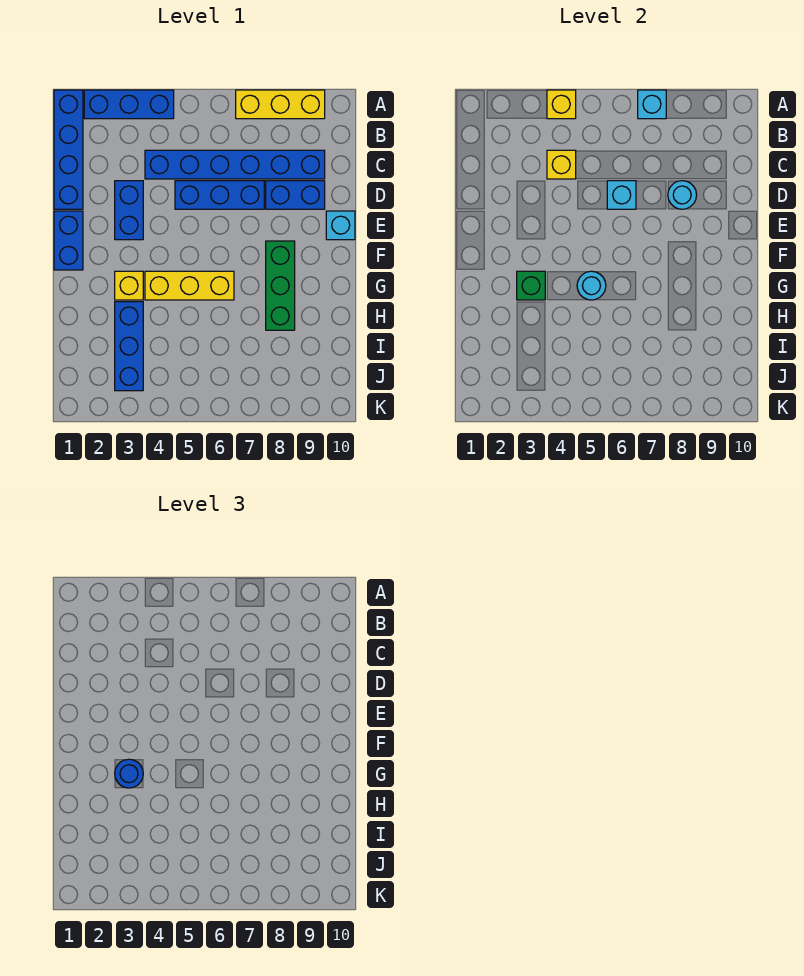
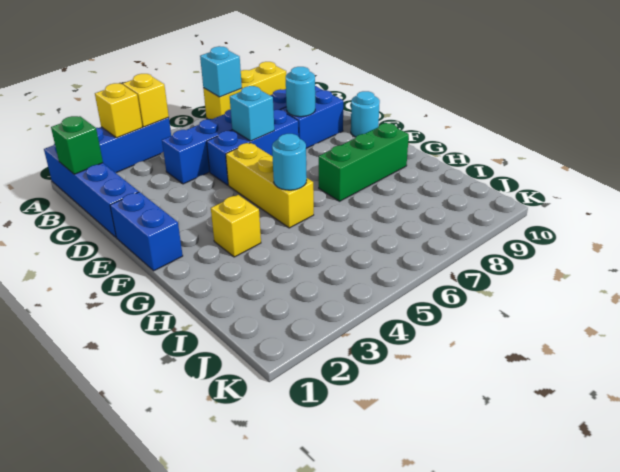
yellow brick C4 level 2 -> yellow brick A3 level 2
blue brick D3:E3 level 1 -> none
cyan brick E10 level 1 -> cyan round brick E10 level 1
green brick F8:H8 level 1 -> green brick G7:G9 level 1
green brick G3 level 2 -> green brick B1 level 2
blue round brick G3 level 3 -> none
yellow brick G4:G6 level 1 -> yellow brick E5:G5 level 1
blue brick H3:J3 level 1 -> none

